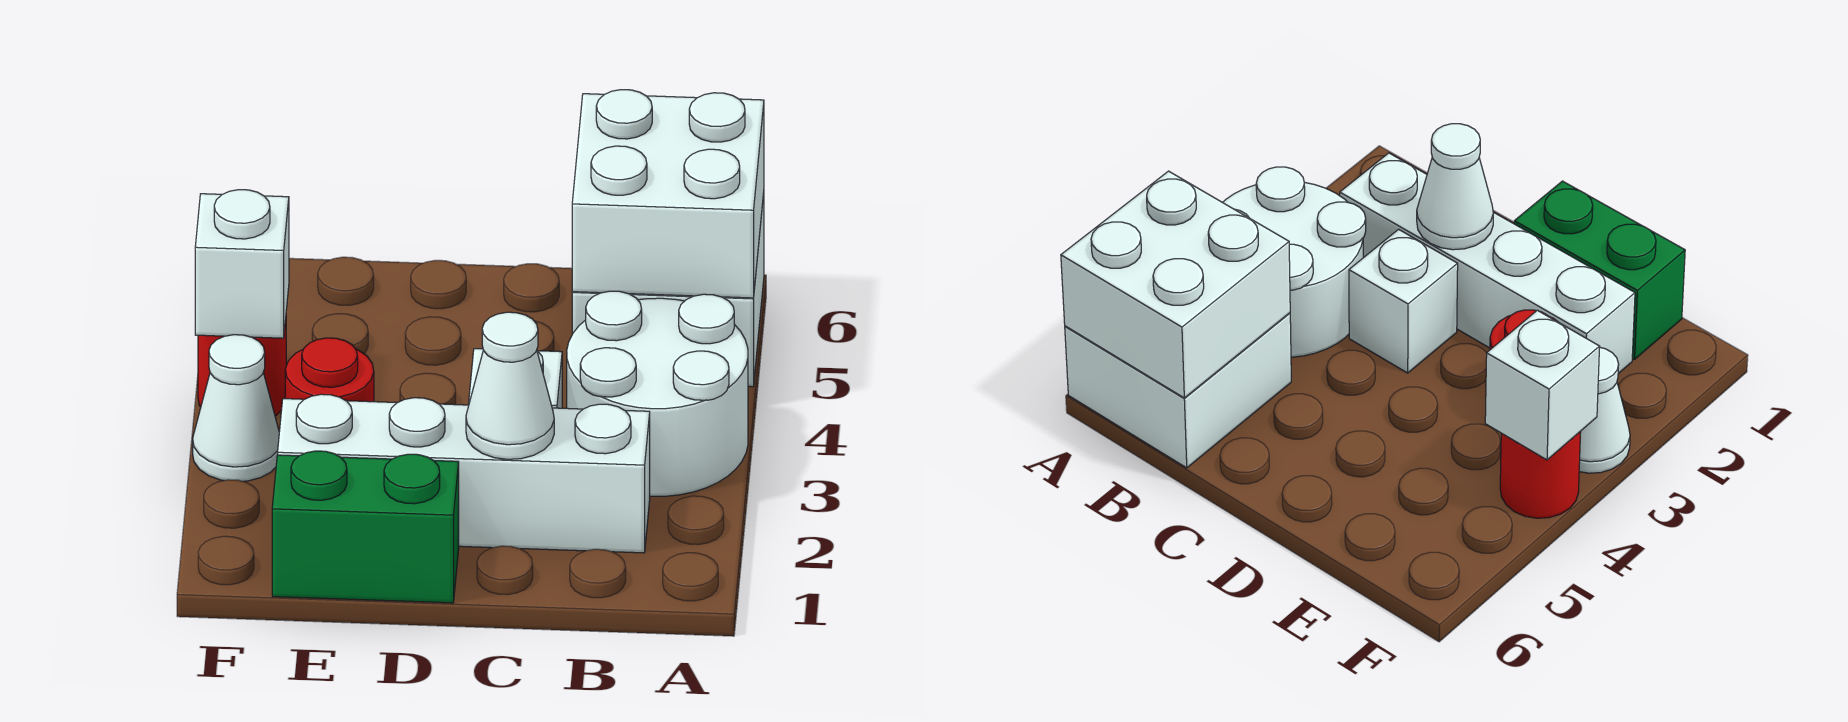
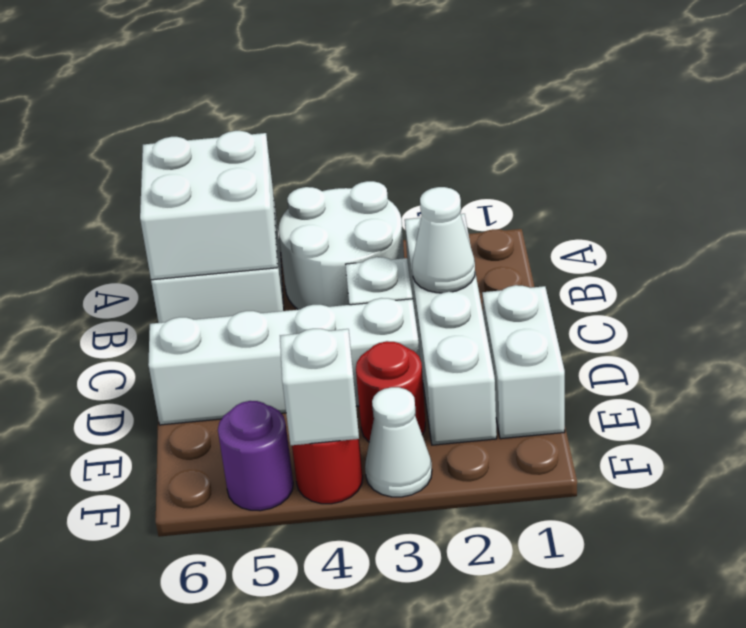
green brick D1:E1 level 1 -> white brick D1:E1 level 1
none -> white brick D3:D6 level 1
none -> purple round brick F5 level 1

